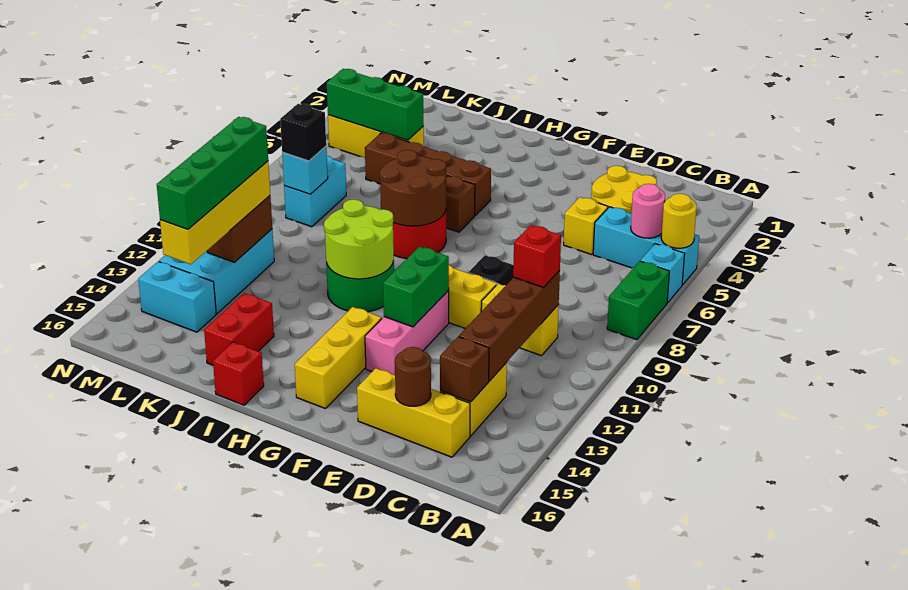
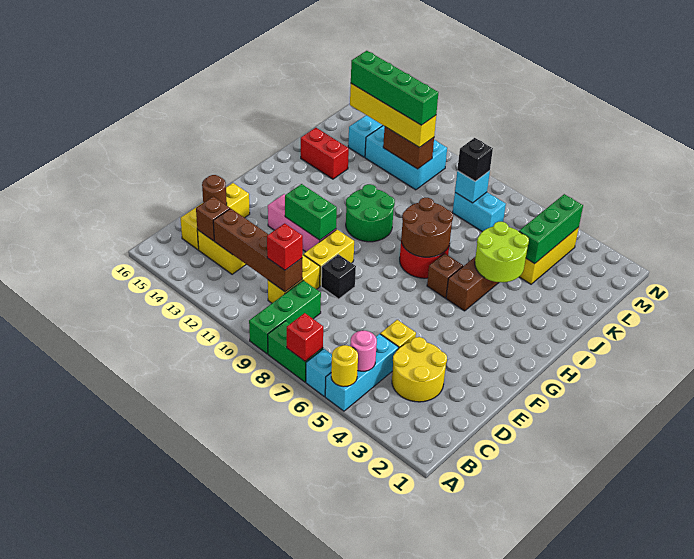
none -> green brick A9:C9 level 1
yellow brick G13:G15 level 1 -> none
lime round brick H10:I11 level 2 -> lime round brick I4:J5 level 2
red brick I16 level 1 -> red brick A7 level 2

